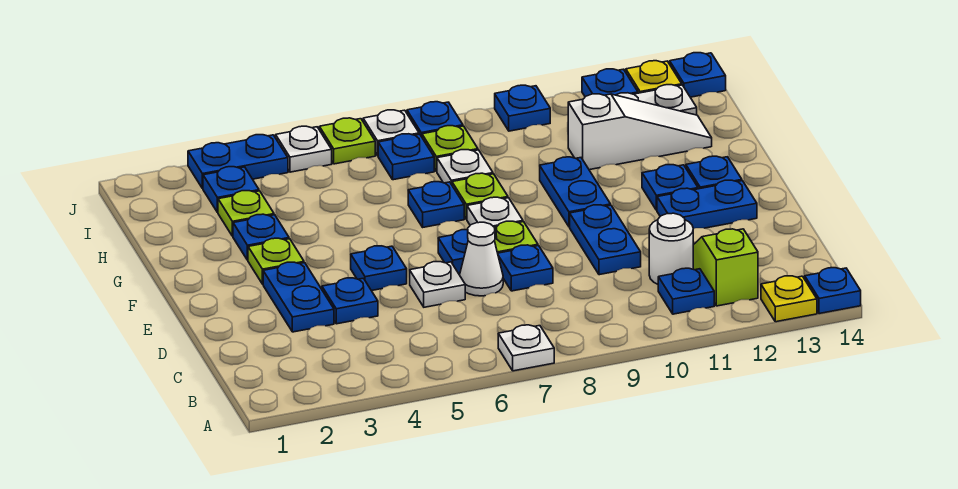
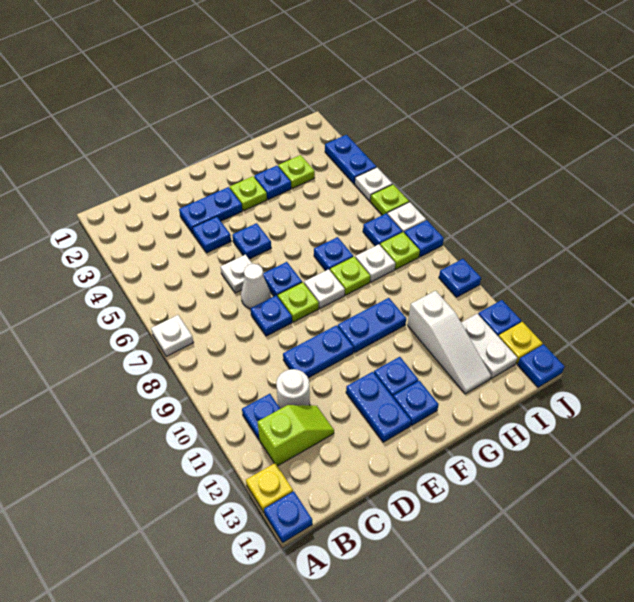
blue plate I3 level 1 -> none

